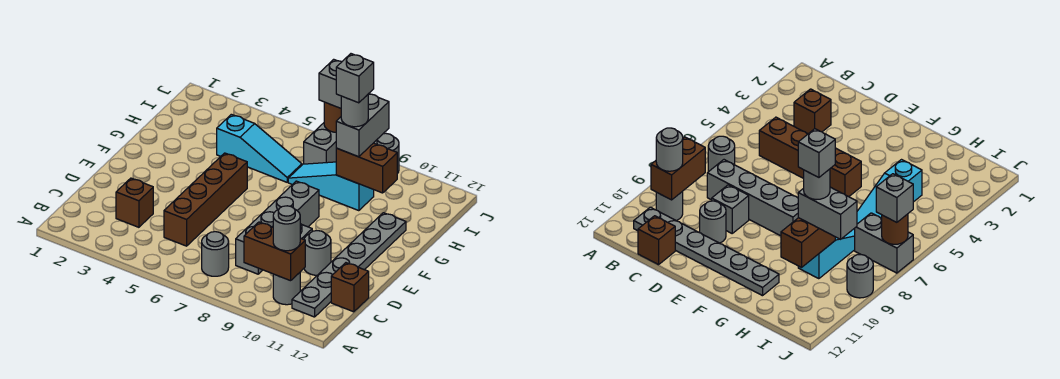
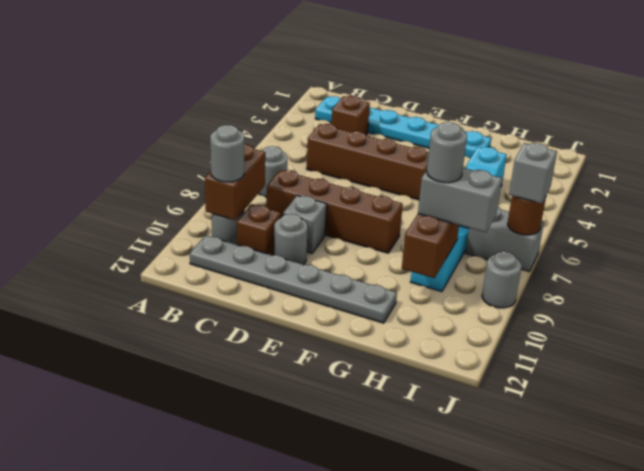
none -> cyan plate B2:G2 level 1
grey brick C8:F8 level 1 -> brown brick C8:F8 level 1
brown brick C12 level 1 -> brown brick C10 level 1
grey brick H9 level 5 -> none

